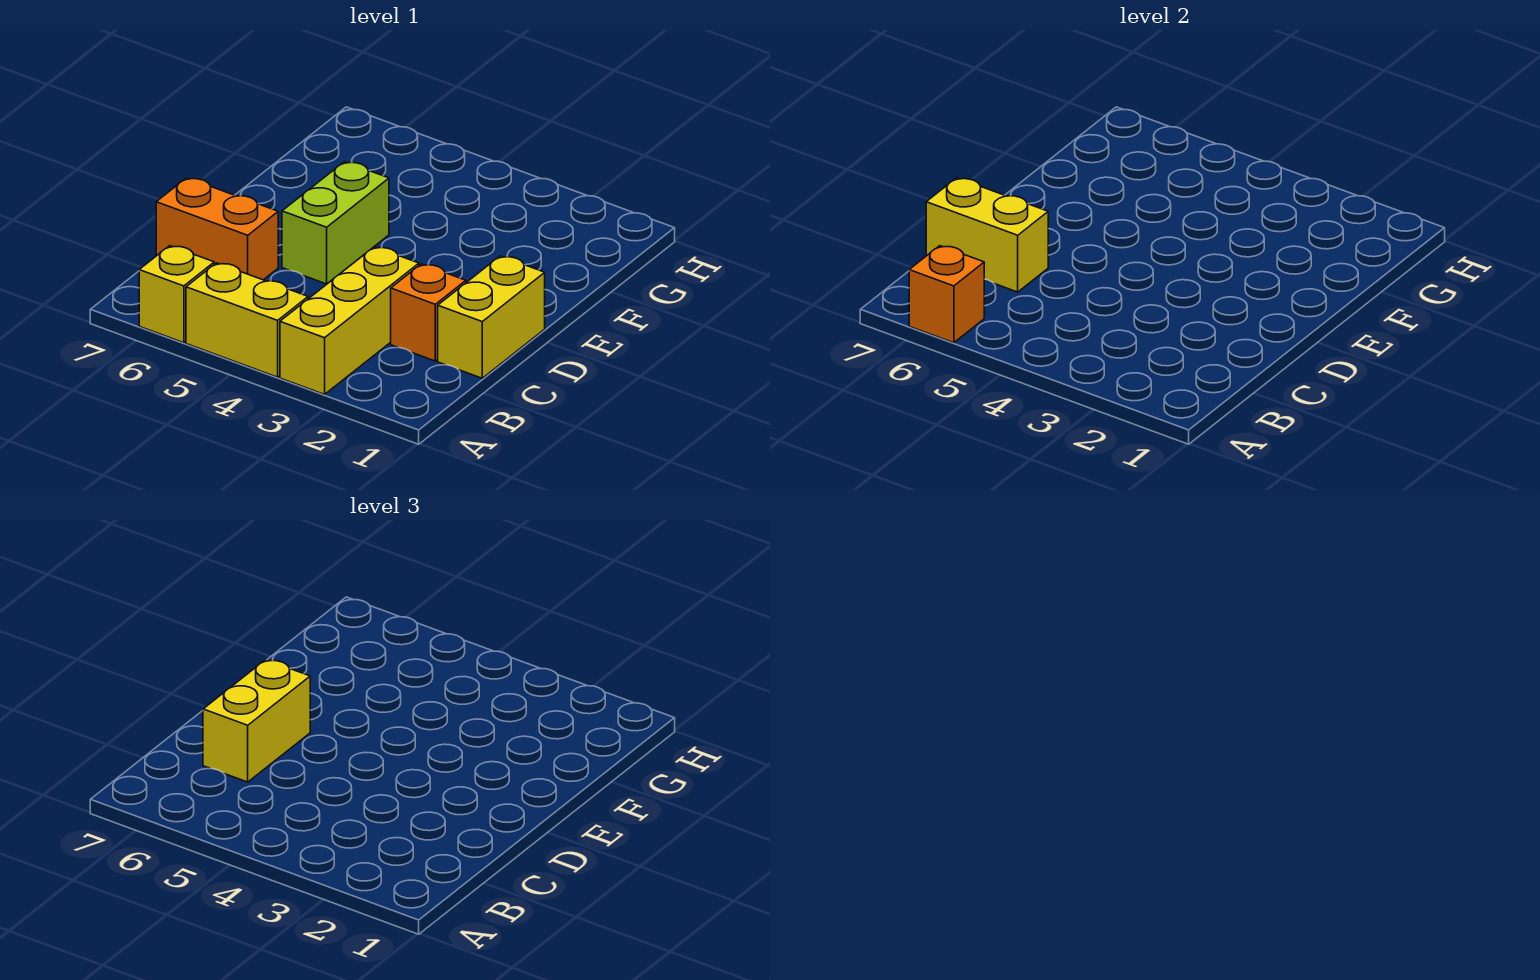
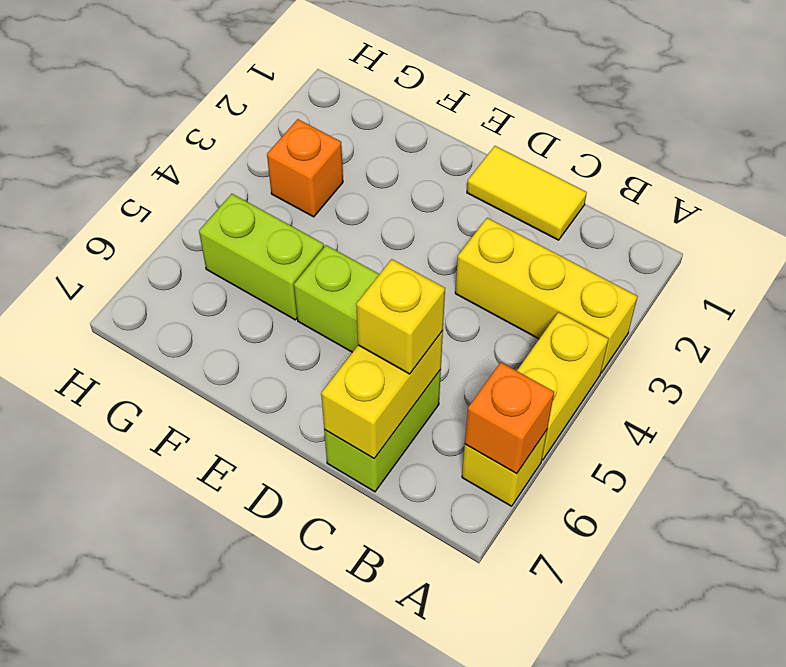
yellow brick C1:D1 level 1 -> yellow tile C1:D1 level 1
orange brick C2 level 1 -> orange brick G3 level 1
orange brick C6:C7 level 1 -> lime brick C6:C7 level 1
yellow brick C6:D6 level 3 -> yellow brick C6 level 3
none -> lime brick F5:G5 level 1

